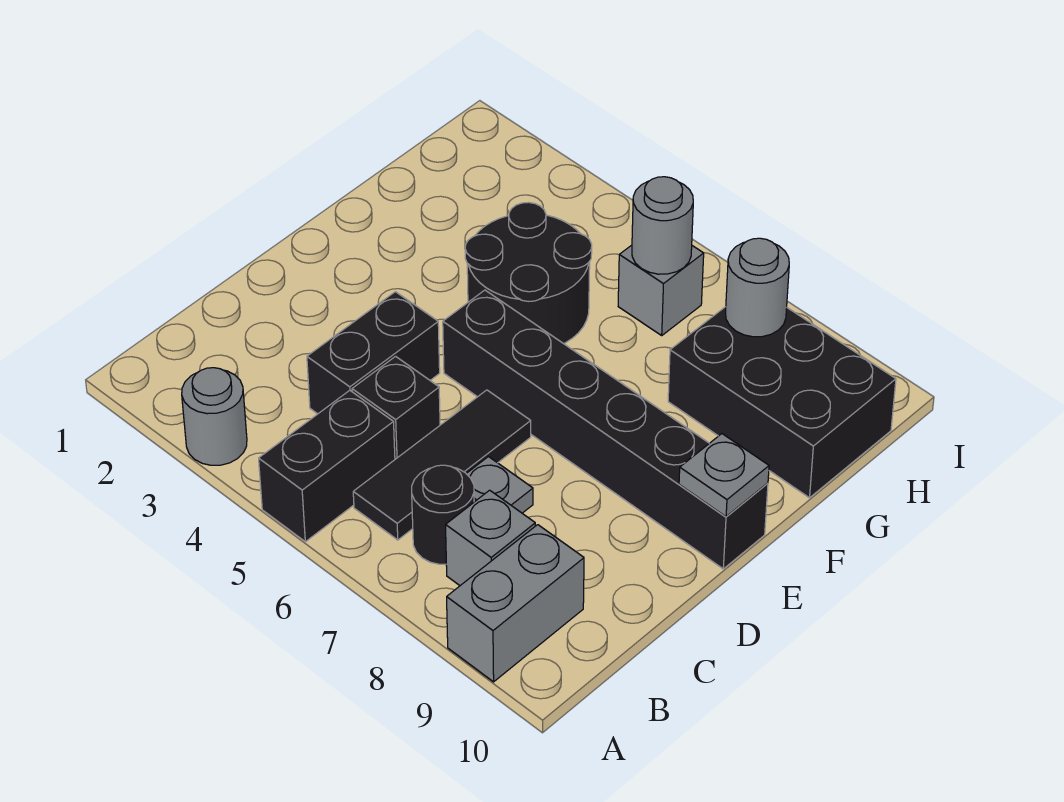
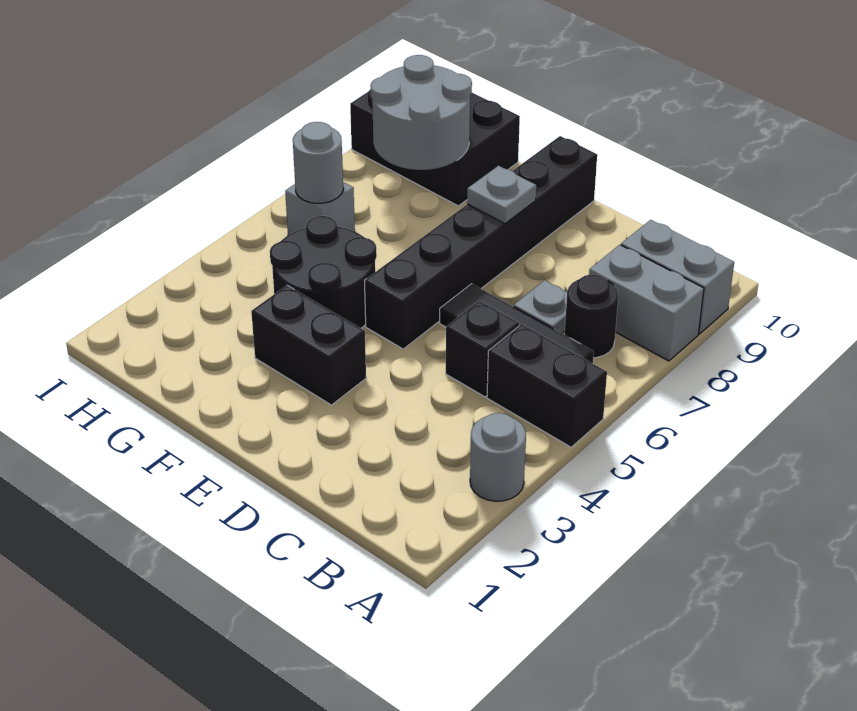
grey brick B8 level 1 -> grey brick A8:B8 level 1
black brick C4:D4 level 1 -> black brick E3:F3 level 1
grey plate E10 level 2 -> grey plate E8 level 2
black brick G8:H10 level 1 -> black brick G9:I10 level 1
grey round brick H8 level 2 -> grey round brick G8:H9 level 2

